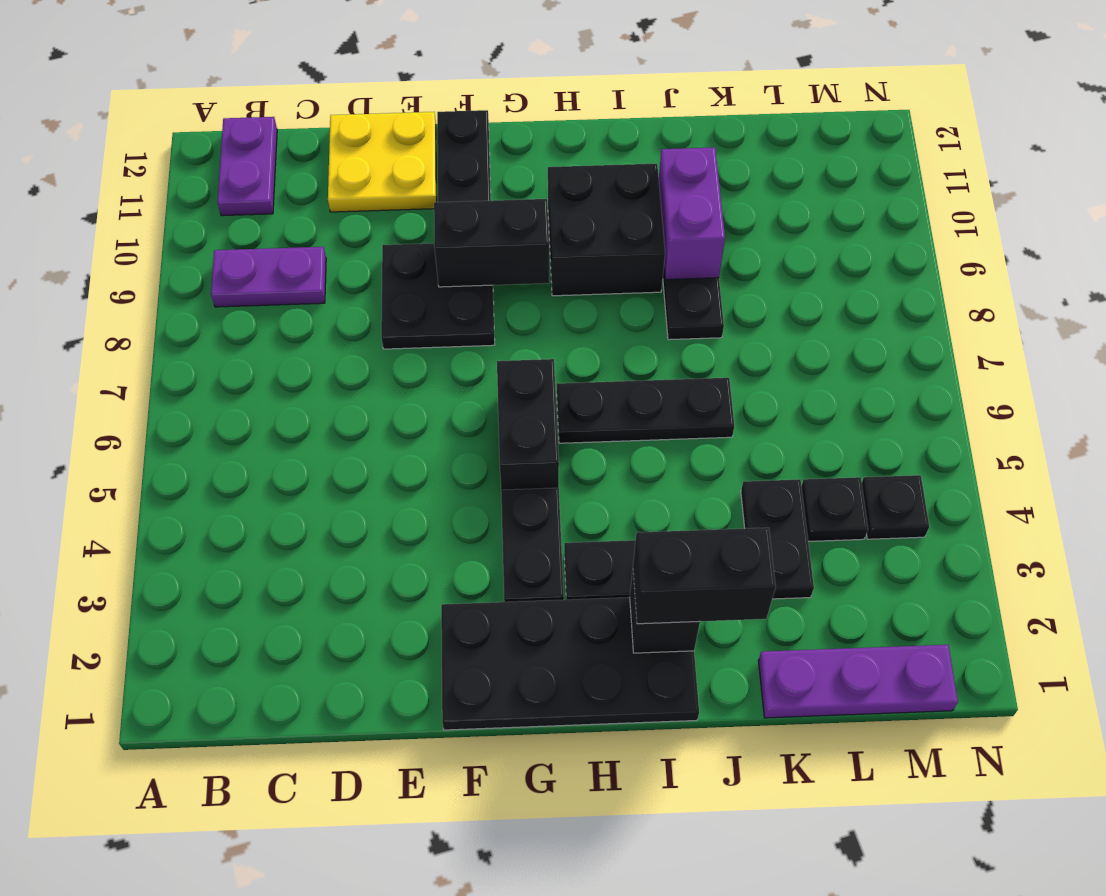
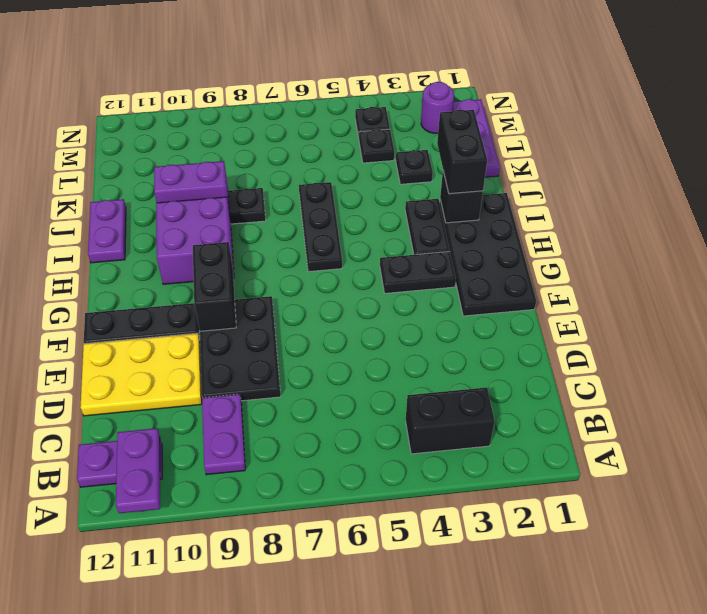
none -> purple plate A11:B11 level 2
yellow plate D11:E12 level 1 -> yellow plate D10:E12 level 1
black plate E8:F9 level 1 -> black plate D8:F9 level 1
black brick G5:G6 level 1 -> black brick B3:B4 level 1
black brick H9:I10 level 1 -> purple brick H9:I10 level 1
none -> purple plate I12:J12 level 1
black plate K3:K4 level 1 -> black plate K3 level 1
none -> purple round brick M2 level 1

